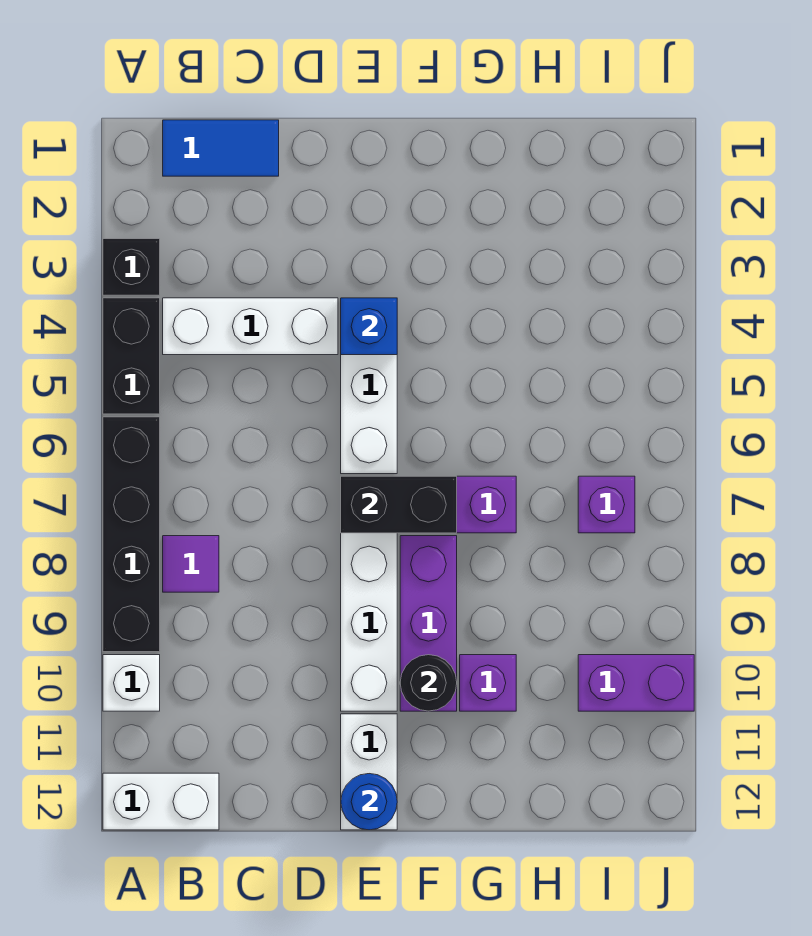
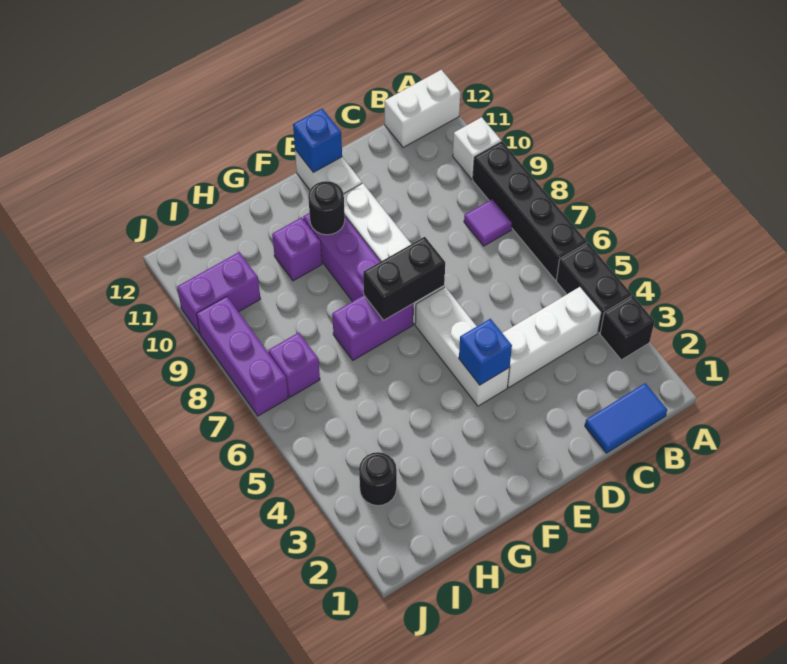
blue round brick E12 level 2 -> blue brick E12 level 2
none -> black round brick I3 level 1
none -> purple brick J7:J9 level 1

